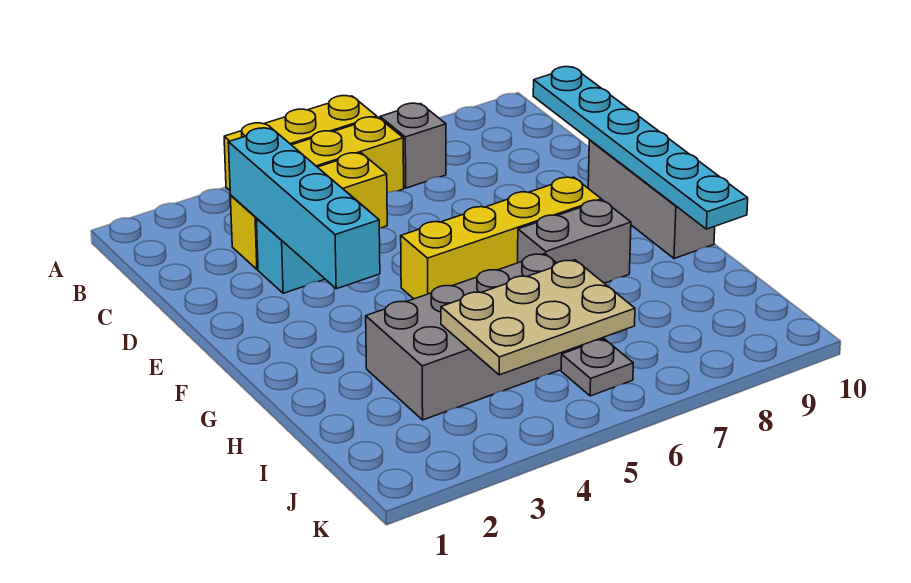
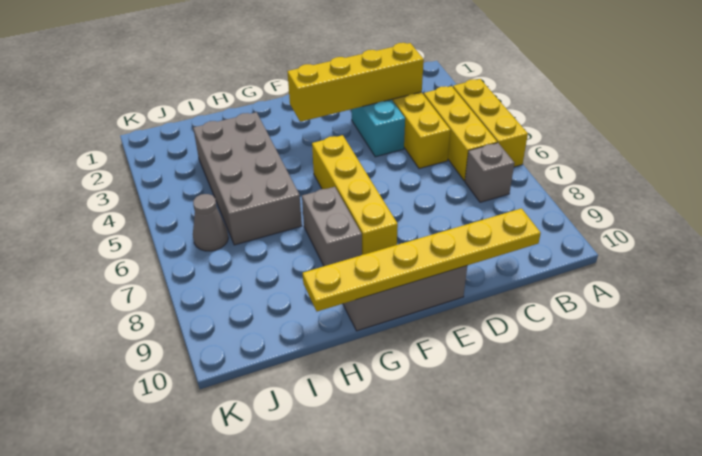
cyan brick C3:F3 level 2 -> yellow brick C3:F3 level 2
cyan plate C10:H10 level 2 -> yellow plate C10:H10 level 2
tan plate I4:J6 level 2 -> none
grey plate J6 level 1 -> grey cone J6 level 1

